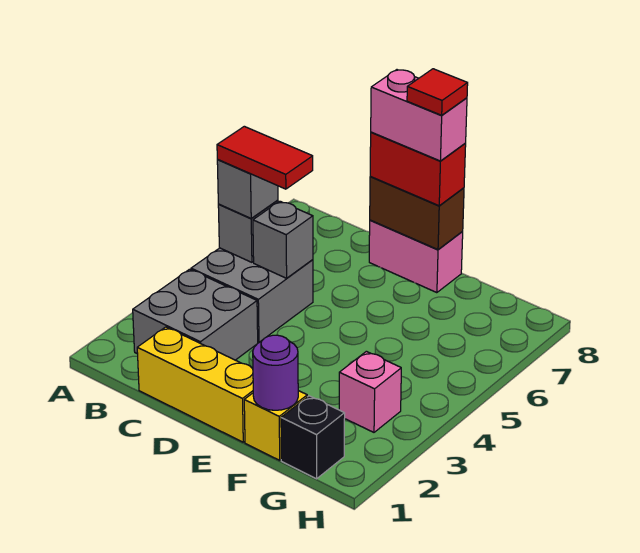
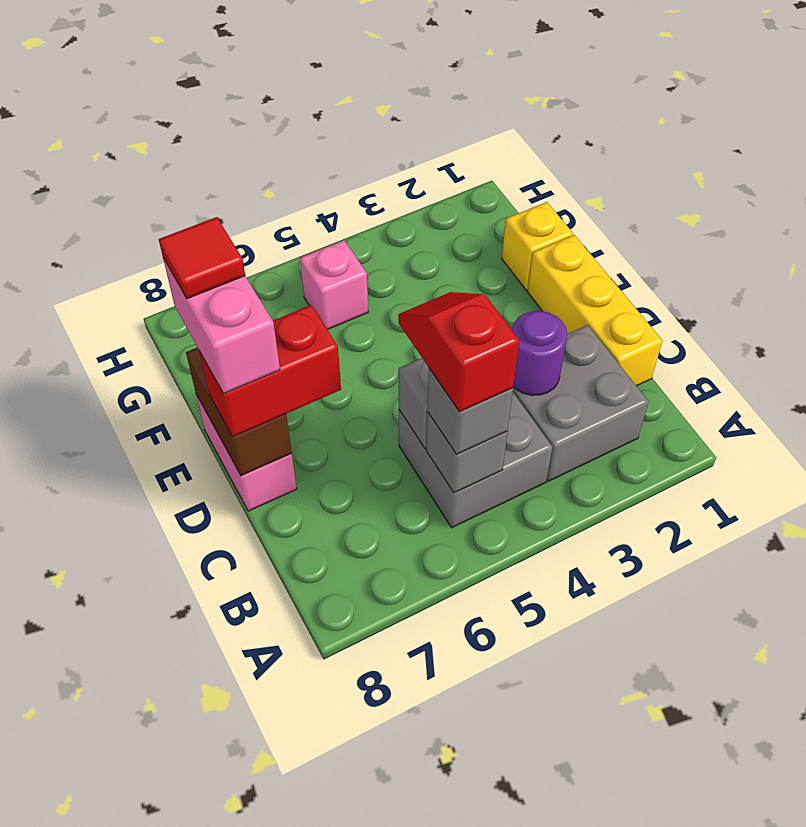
red tile B5:C5 level 4 -> red slope B5:C5 level 4 top B
red brick D8:E8 level 3 -> red brick D7:D8 level 3
purple round brick F1 level 2 -> purple round brick C3 level 2
black brick G1 level 1 -> none
pink brick G3 level 1 -> pink brick G5 level 1

